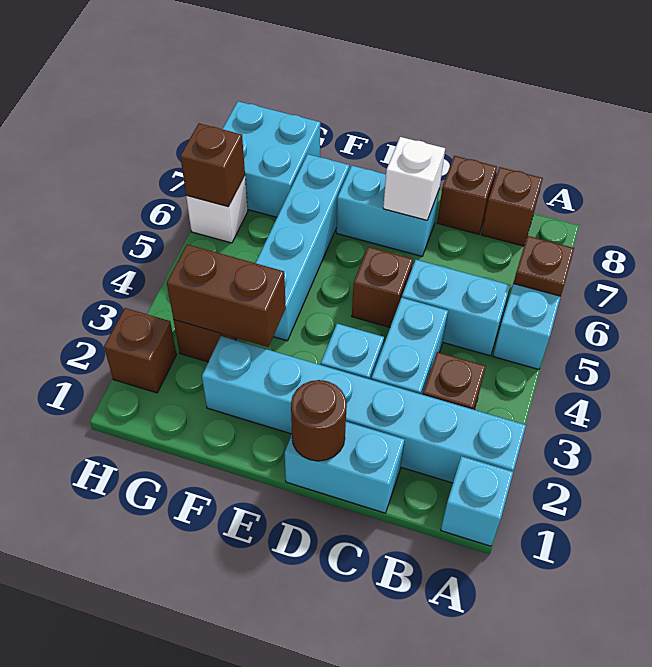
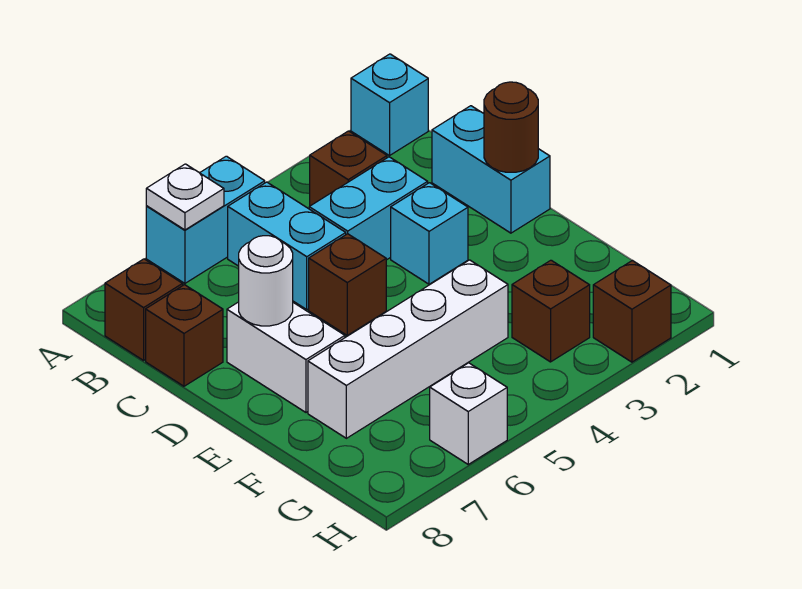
cyan brick A2:F2 level 1 -> none
brown plate A6 level 2 -> white plate A6 level 2
cyan brick D7:E7 level 1 -> white brick D7:E7 level 1
white brick D7 level 2 -> white round brick D7 level 2
brown brick F3:G3 level 2 -> none
cyan brick F4:F7 level 1 -> white brick F4:F7 level 1
cyan brick G7:H8 level 1 -> none
brown brick H6 level 2 -> none

